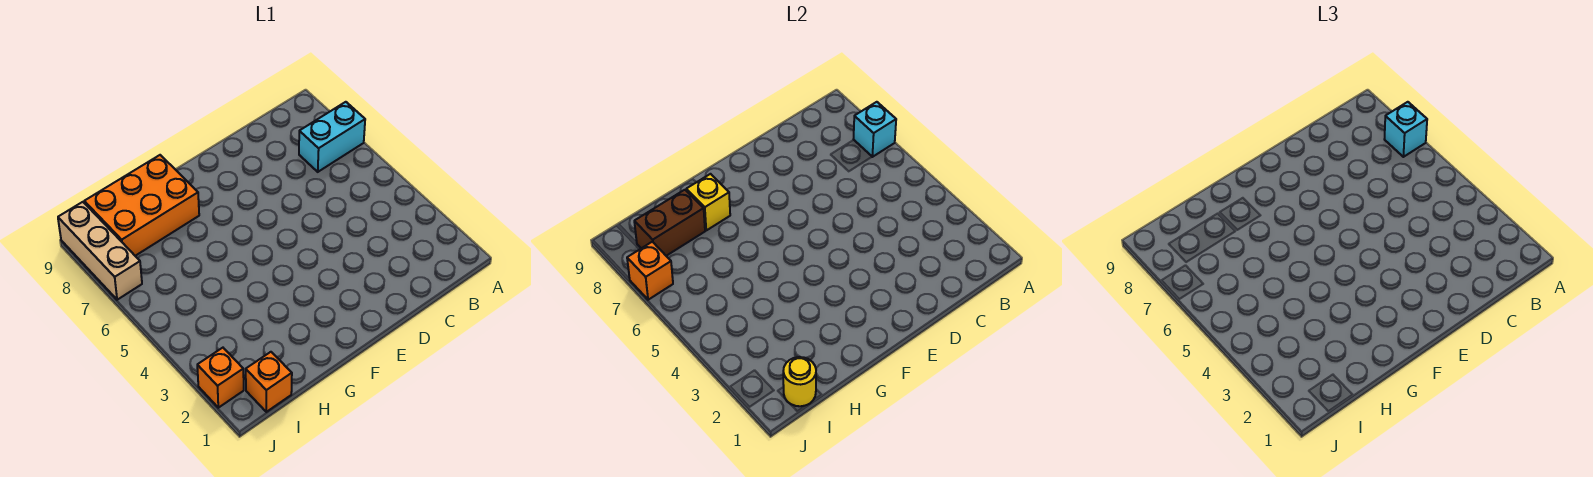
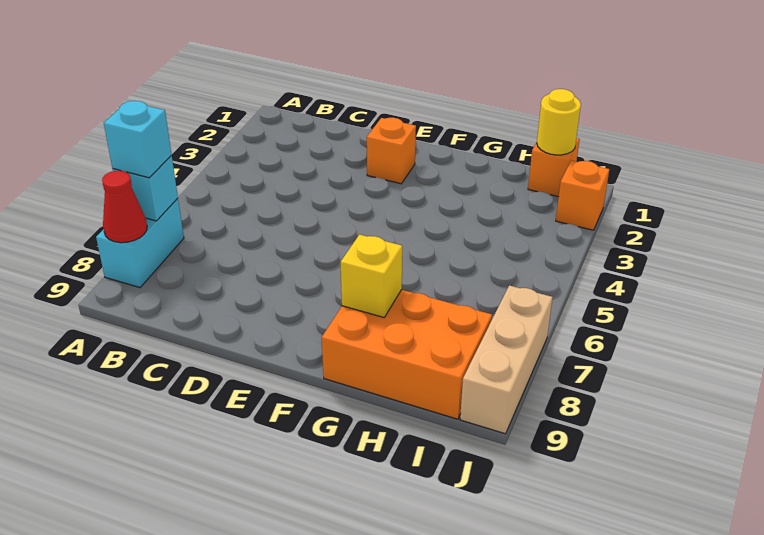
cyan brick A7:B7 level 1 -> cyan brick A7:A8 level 1
none -> red cone A8 level 2
brown brick H8:I8 level 2 -> none
orange brick J7 level 2 -> orange brick E2 level 1

